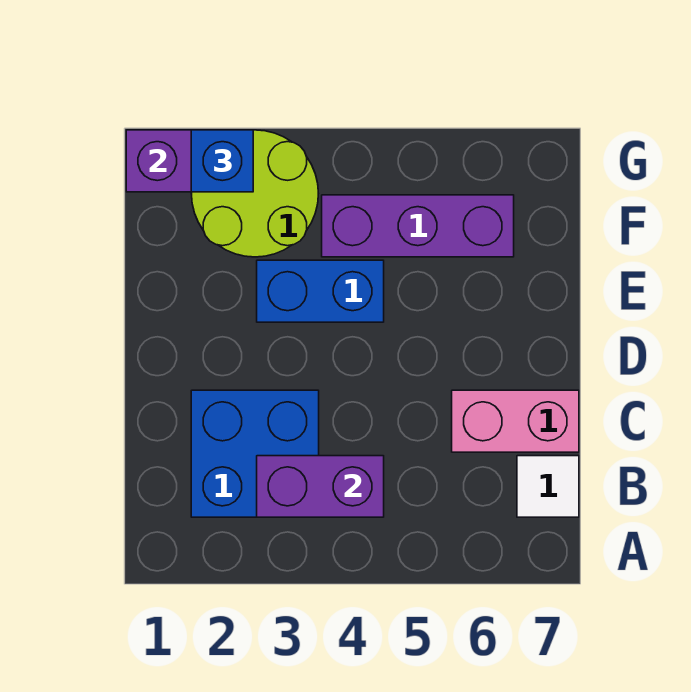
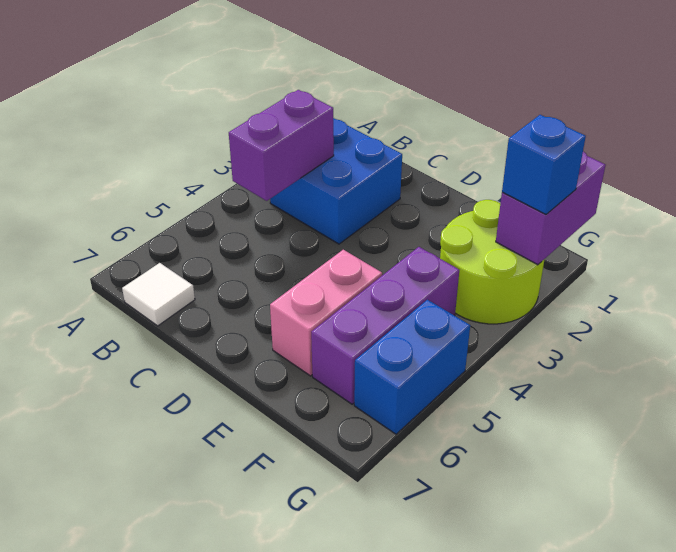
pink brick C6:C7 level 1 -> pink brick E5:E6 level 1
blue brick E3:E4 level 1 -> blue brick G5:G6 level 1

